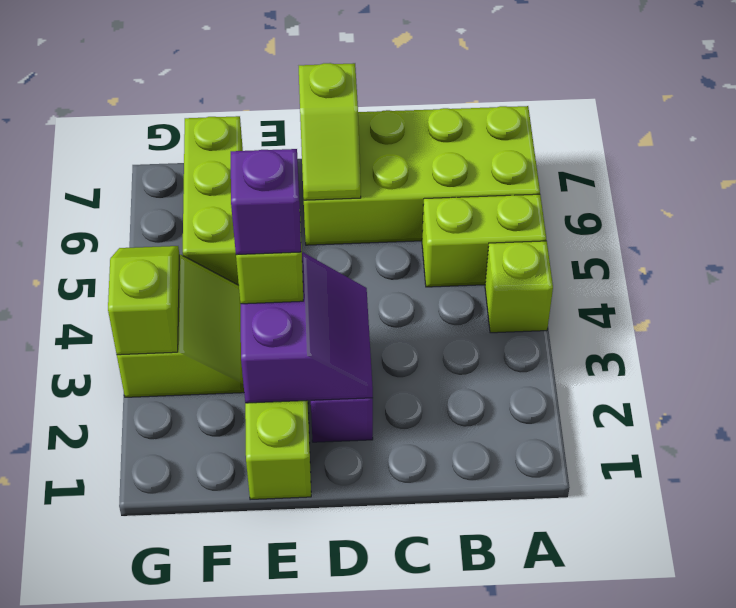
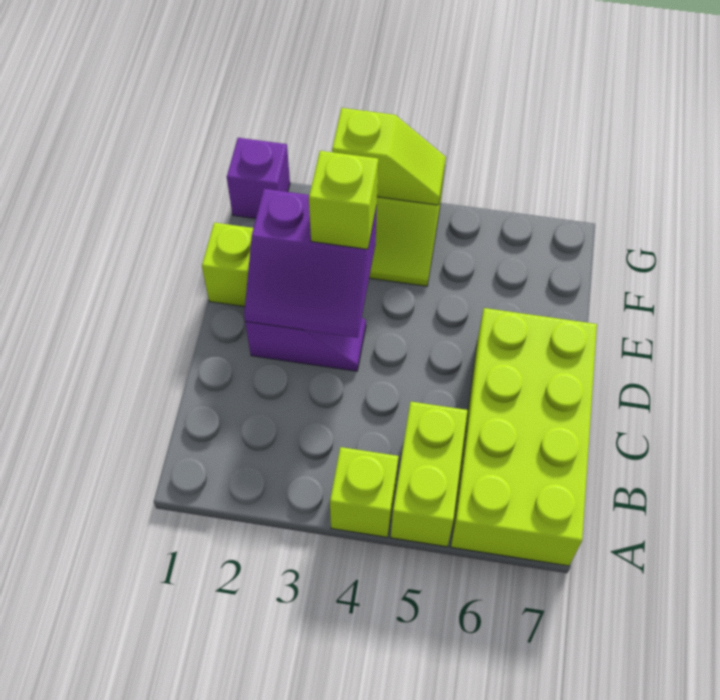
lime slope D6:D7 level 2 top 7 -> none
purple brick E3 level 4 -> purple brick G1 level 1
lime brick F5:F7 level 1 -> none

